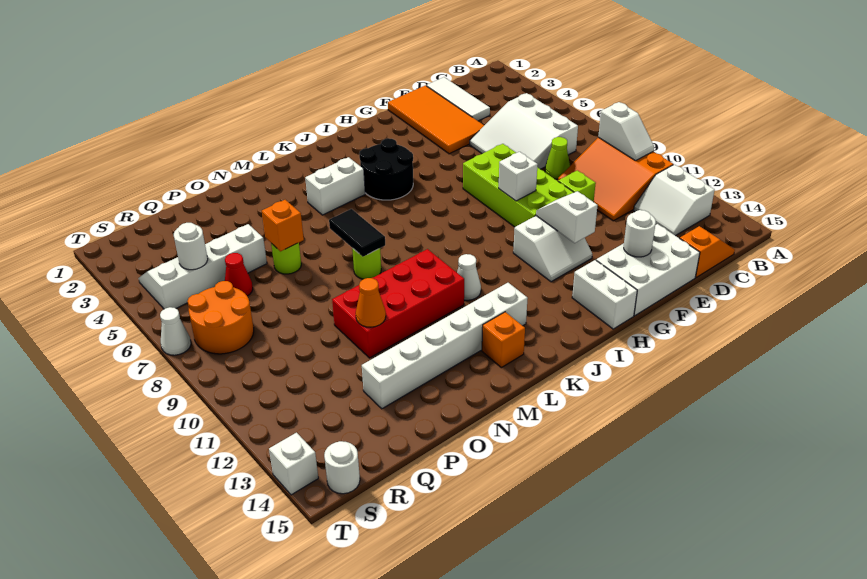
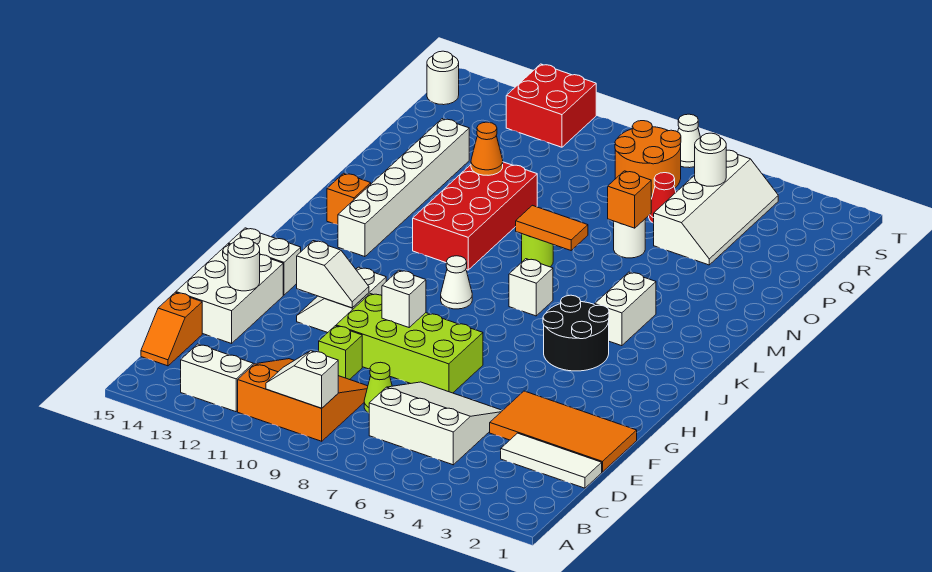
white cone K11 level 1 -> white cone J9 level 1
black tile M7:M8 level 2 -> orange tile M7:M8 level 2
lime round brick O6 level 1 -> white round brick O6 level 1
none -> red brick S11:T12 level 1
white brick T14 level 1 -> white brick K7 level 1

